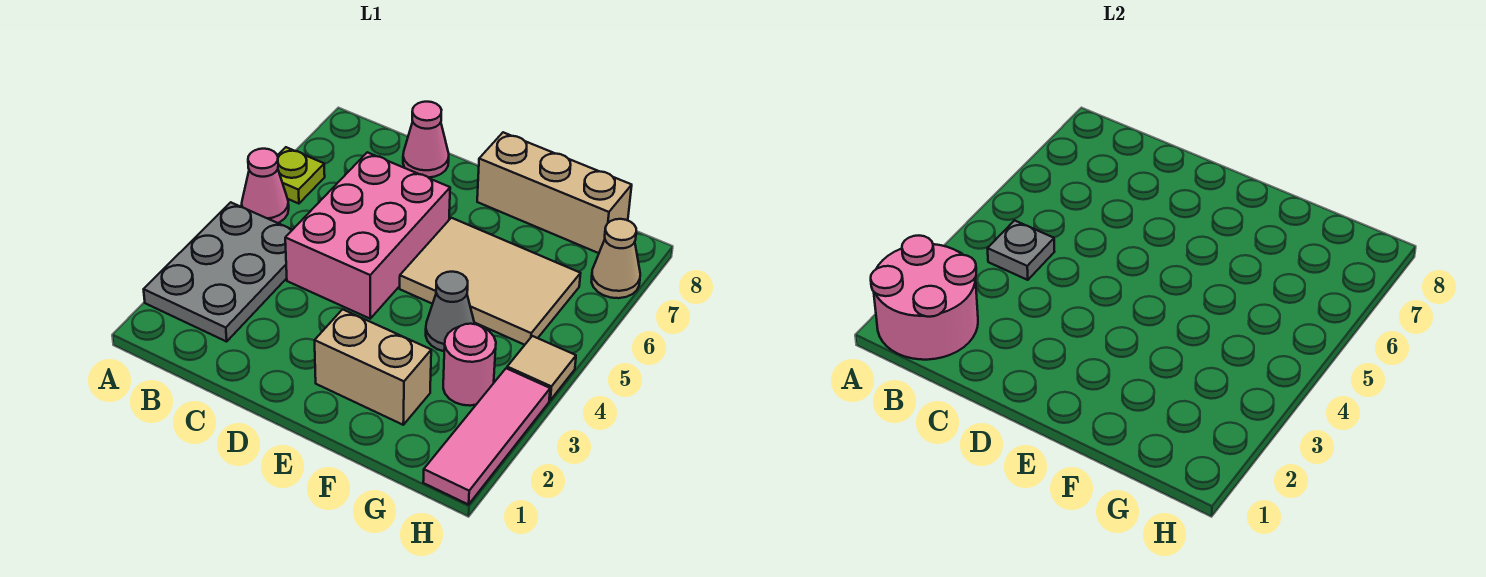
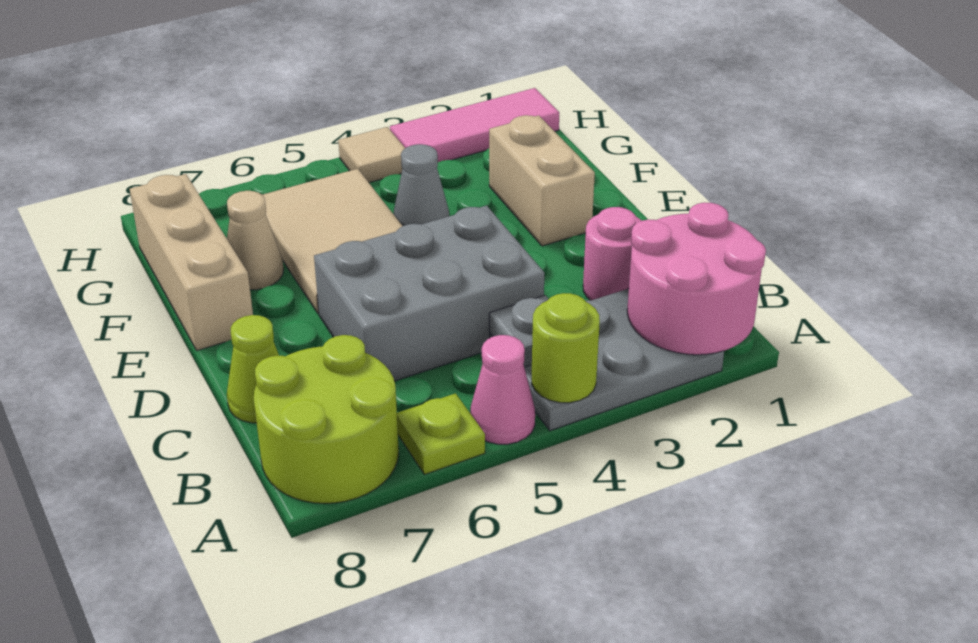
none -> lime round brick A4 level 2
none -> lime round brick A7:B8 level 1
pink brick C4:D6 level 1 -> grey brick C4:D6 level 1
pink cone C8 level 1 -> lime cone C8 level 1
pink round brick G3 level 1 -> pink round brick C2 level 1
tan cone H7 level 1 -> tan cone F7 level 1

